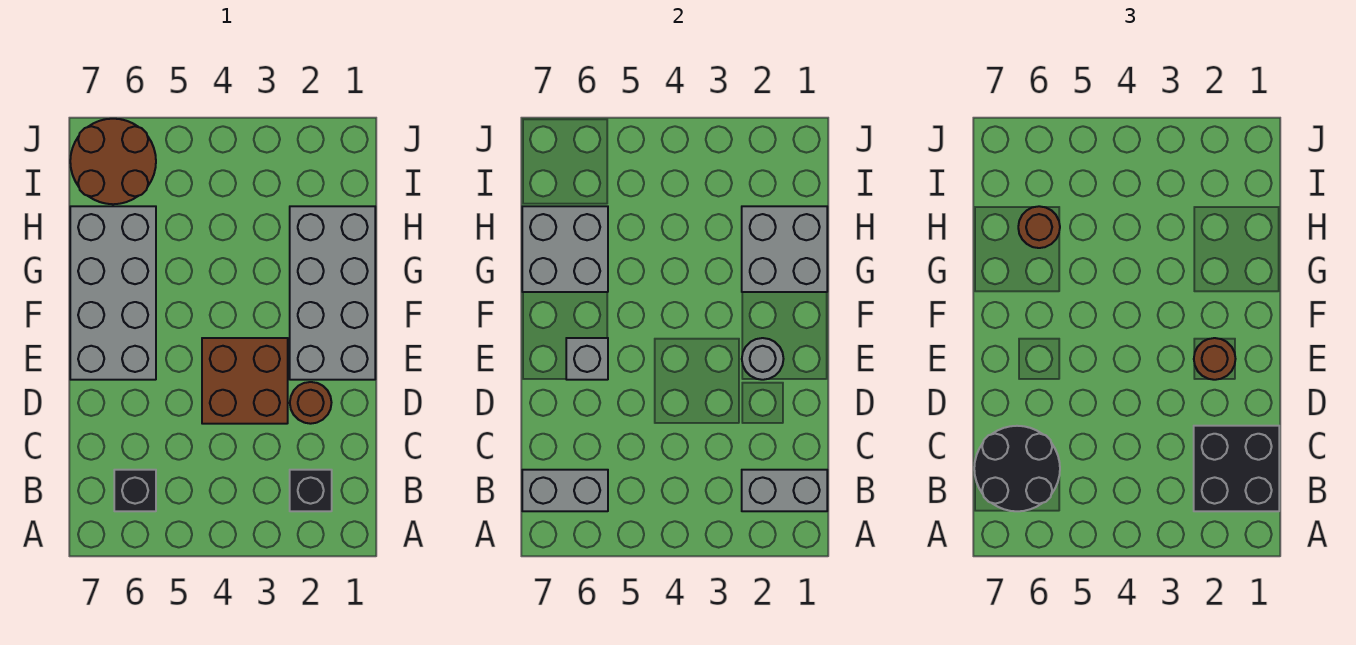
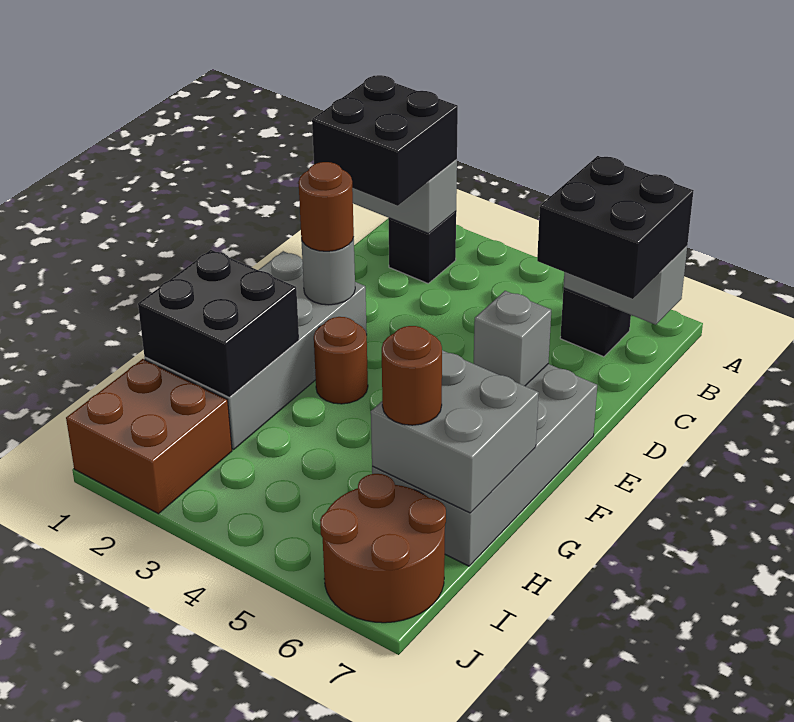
black round brick B6:C7 level 3 -> black brick B6:C7 level 3
brown round brick D2 level 1 -> brown round brick F3 level 1
brown brick D3:E4 level 1 -> brown brick I1:J2 level 1
grey brick G1:H2 level 2 -> black brick G1:H2 level 2

